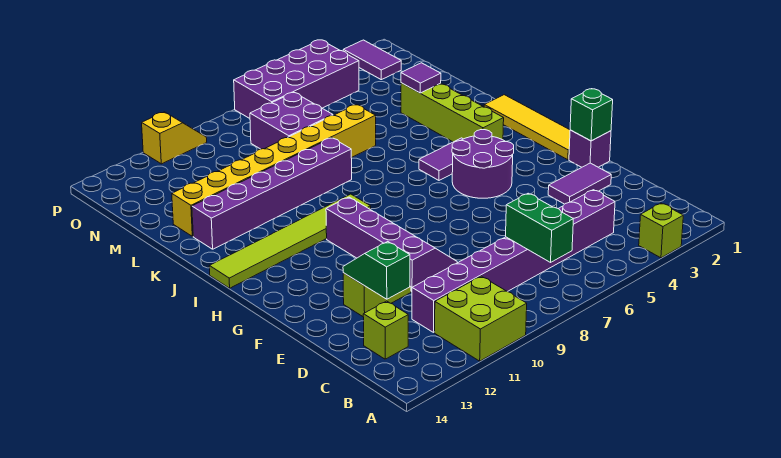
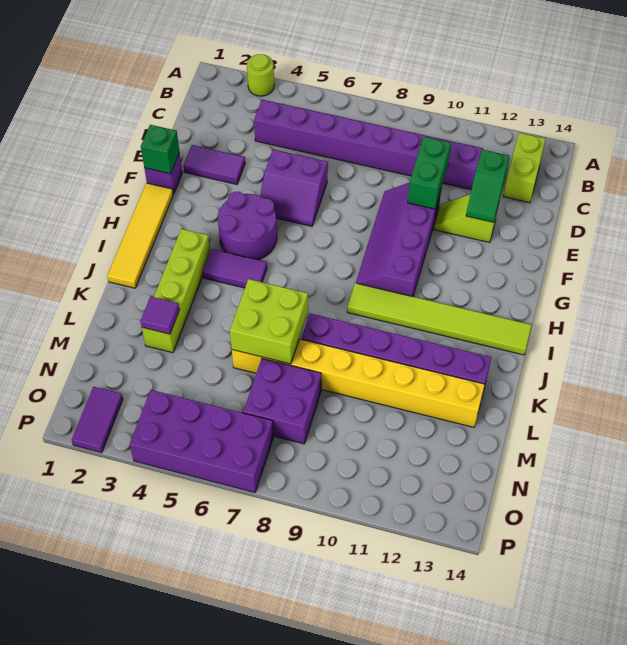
lime brick A3 level 1 -> lime round brick A3 level 1
lime brick A10:B11 level 1 -> lime brick K6:L7 level 2
green brick B7:C7 level 2 -> green brick D10:E10 level 2
lime brick C13 level 1 -> lime brick B13:C13 level 1
none -> purple slope E5:F6 level 1 top E
yellow slope P10:P11 level 1 top 11 -> none

